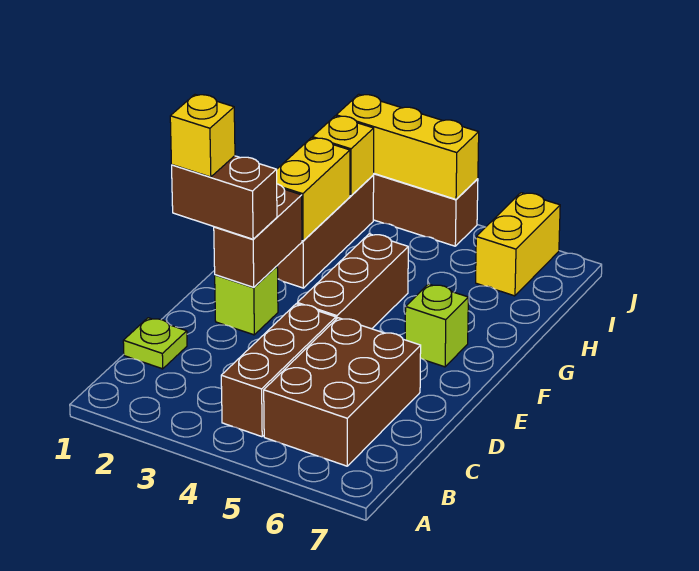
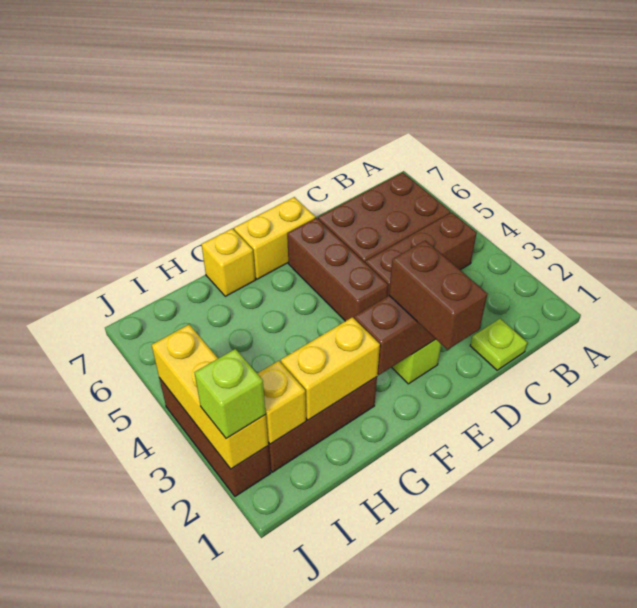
yellow brick E1 level 4 -> yellow brick G7 level 1
brown brick E4:G4 level 1 -> brown brick E4:E6 level 1
lime brick F6 level 1 -> lime brick J2 level 3
yellow brick I6:J6 level 1 -> yellow brick E7:F7 level 1

